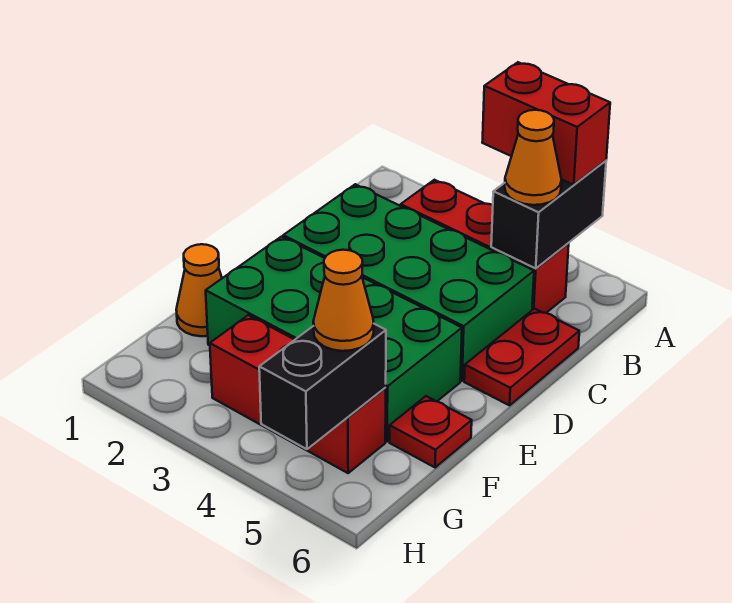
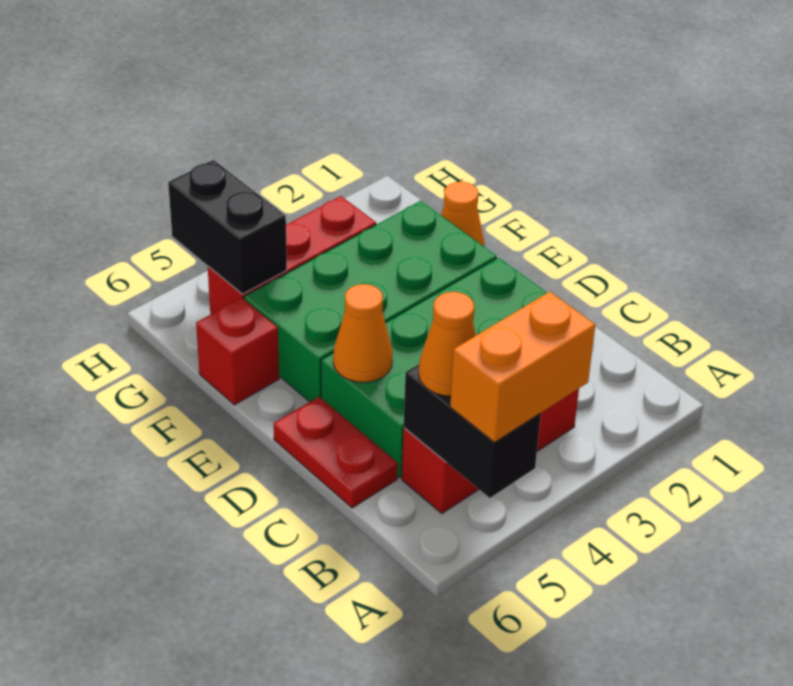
red brick A4:A5 level 3 -> orange brick A4:A5 level 3
red plate F6 level 1 -> red brick F6 level 1
orange cone G5 level 3 -> orange cone D5 level 2

